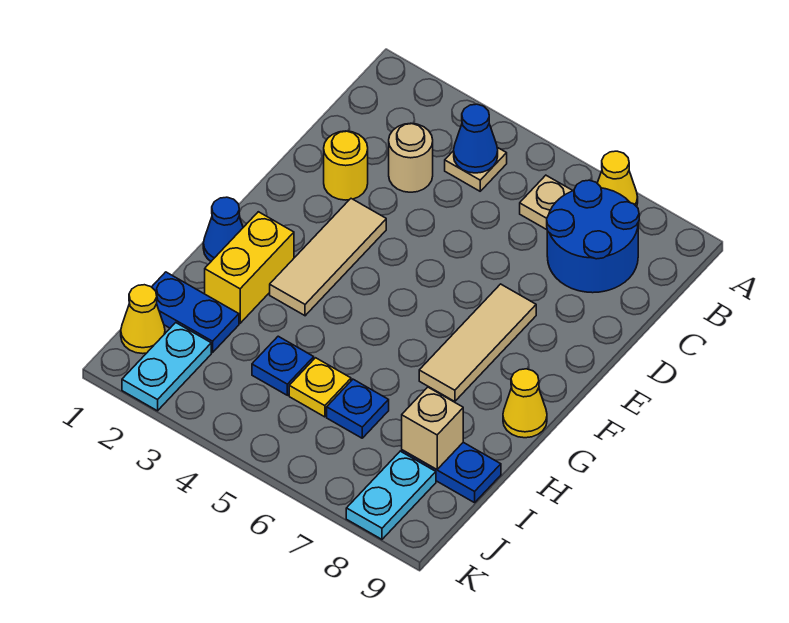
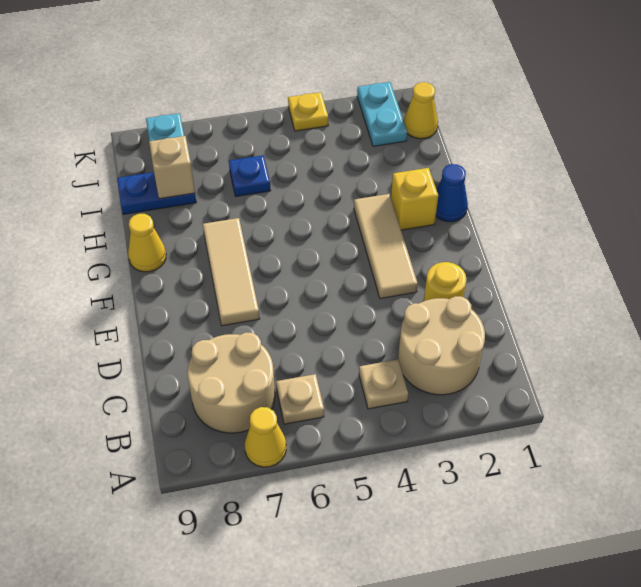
blue cone B4 level 2 -> none
blue round brick B7:C8 level 1 -> tan round brick B7:C8 level 1
tan round brick C3 level 1 -> tan round brick B2:C3 level 1
yellow brick G2:H2 level 1 -> yellow brick G2 level 1
blue plate I1:I2 level 1 -> none
blue plate I4 level 1 -> none
yellow plate I5 level 1 -> yellow plate K4 level 1

